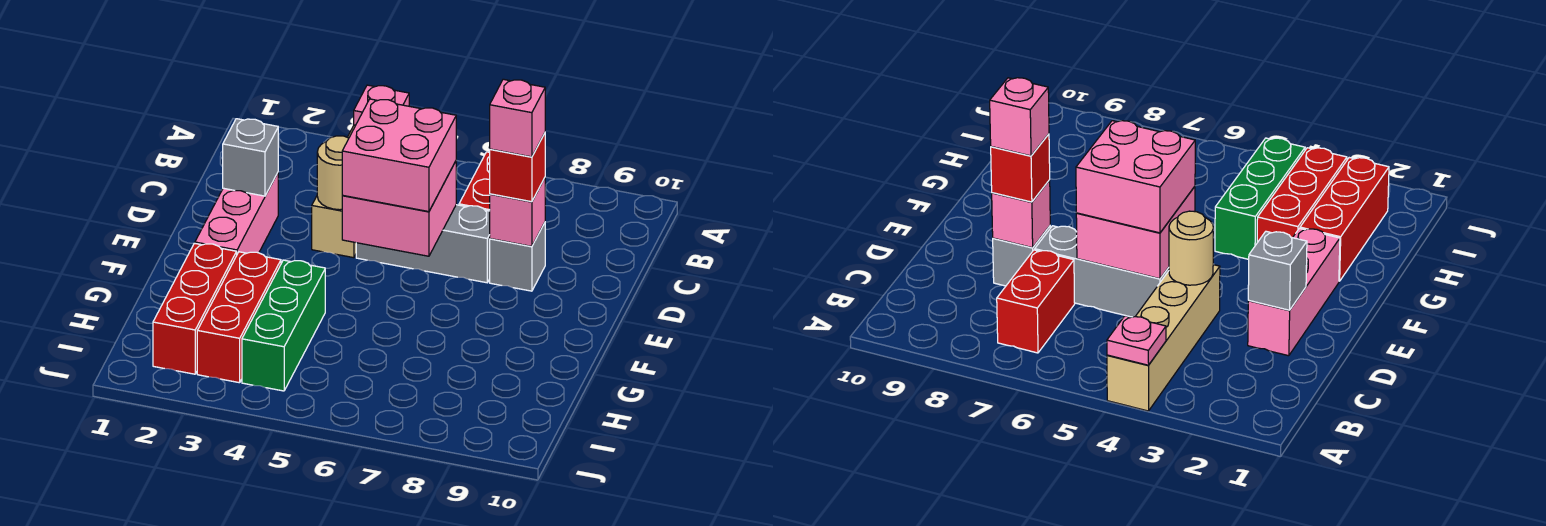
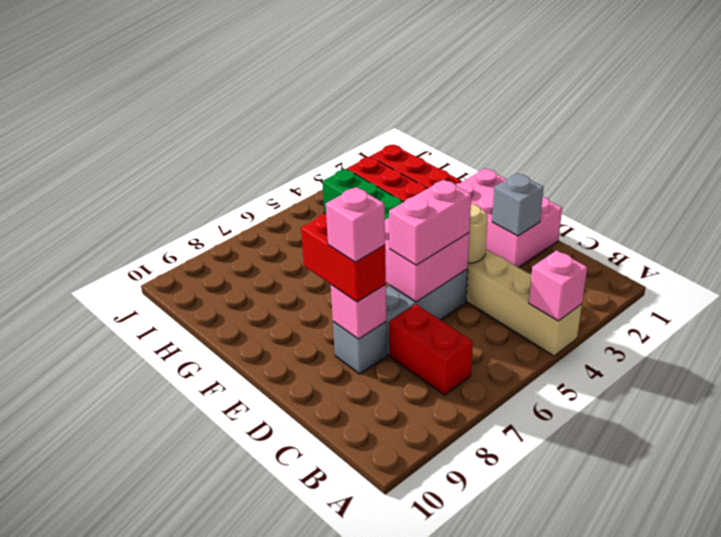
pink plate A4 level 2 -> pink brick A4 level 2
pink brick D2:F2 level 1 -> pink brick D1:F2 level 1
pink brick D5:E6 level 3 -> pink brick D5:D6 level 3
red brick D8 level 3 -> red brick D8:E8 level 3

